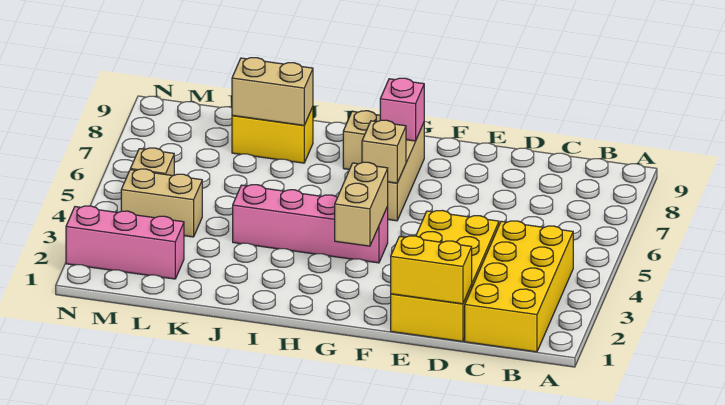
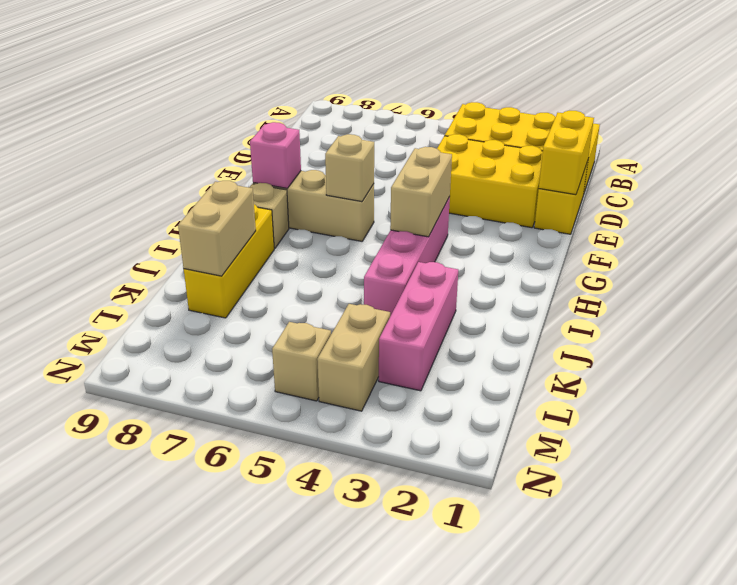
tan brick G3:G4 level 2 -> tan brick G4:H4 level 2
yellow brick J8:K8 level 1 -> yellow brick I8:K8 level 1
pink brick L2:N2 level 1 -> pink brick J3:L3 level 1

